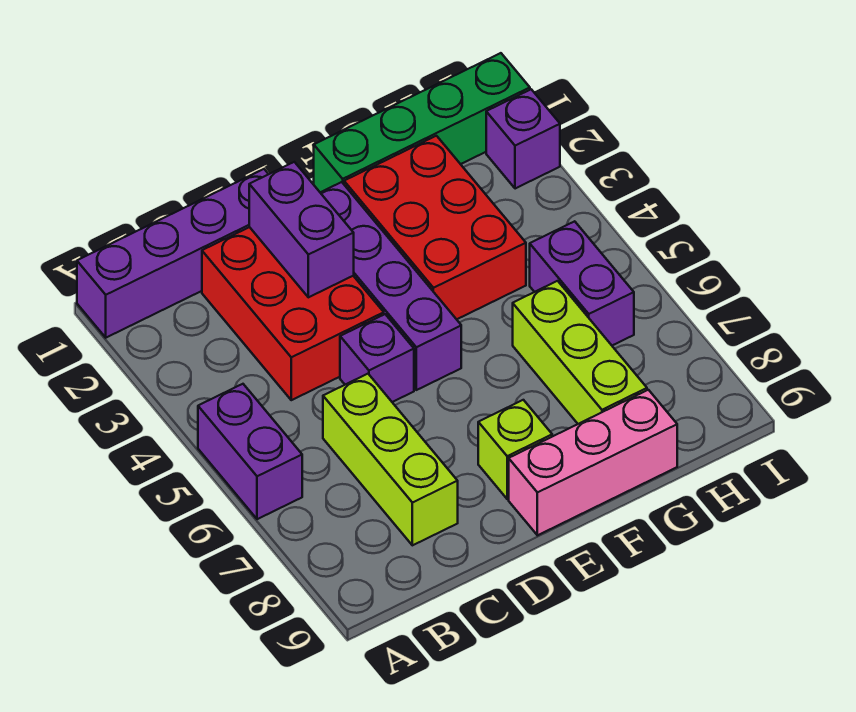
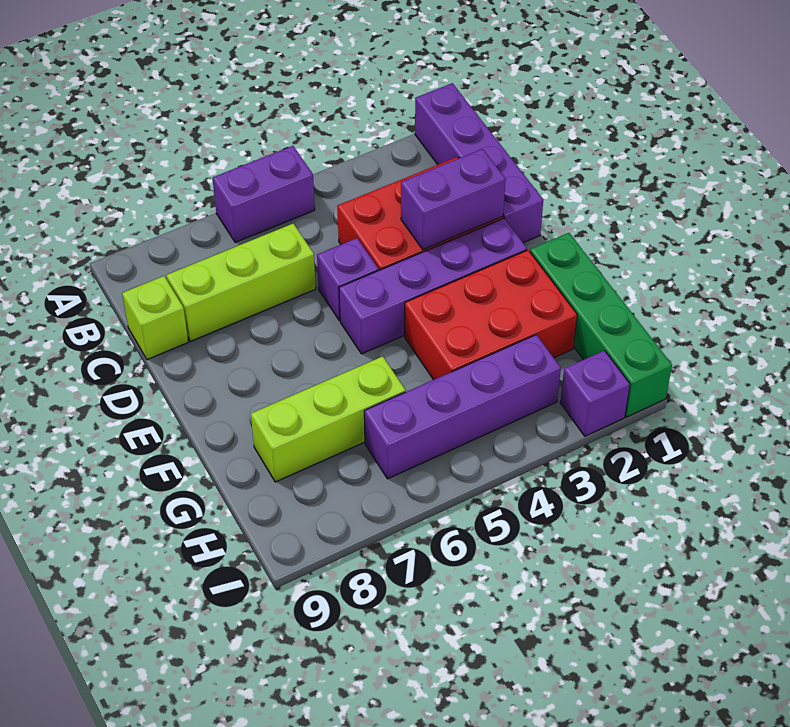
lime brick E8 level 1 -> lime brick C9 level 1
pink brick E9:G9 level 1 -> none
purple brick H5:H6 level 1 -> purple brick H3:H6 level 1

